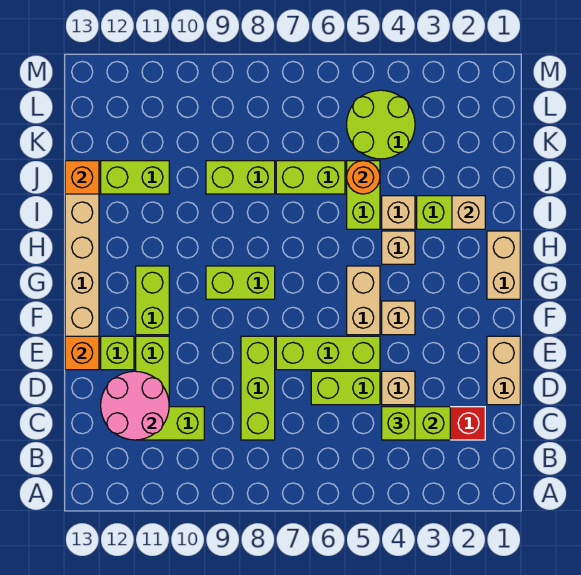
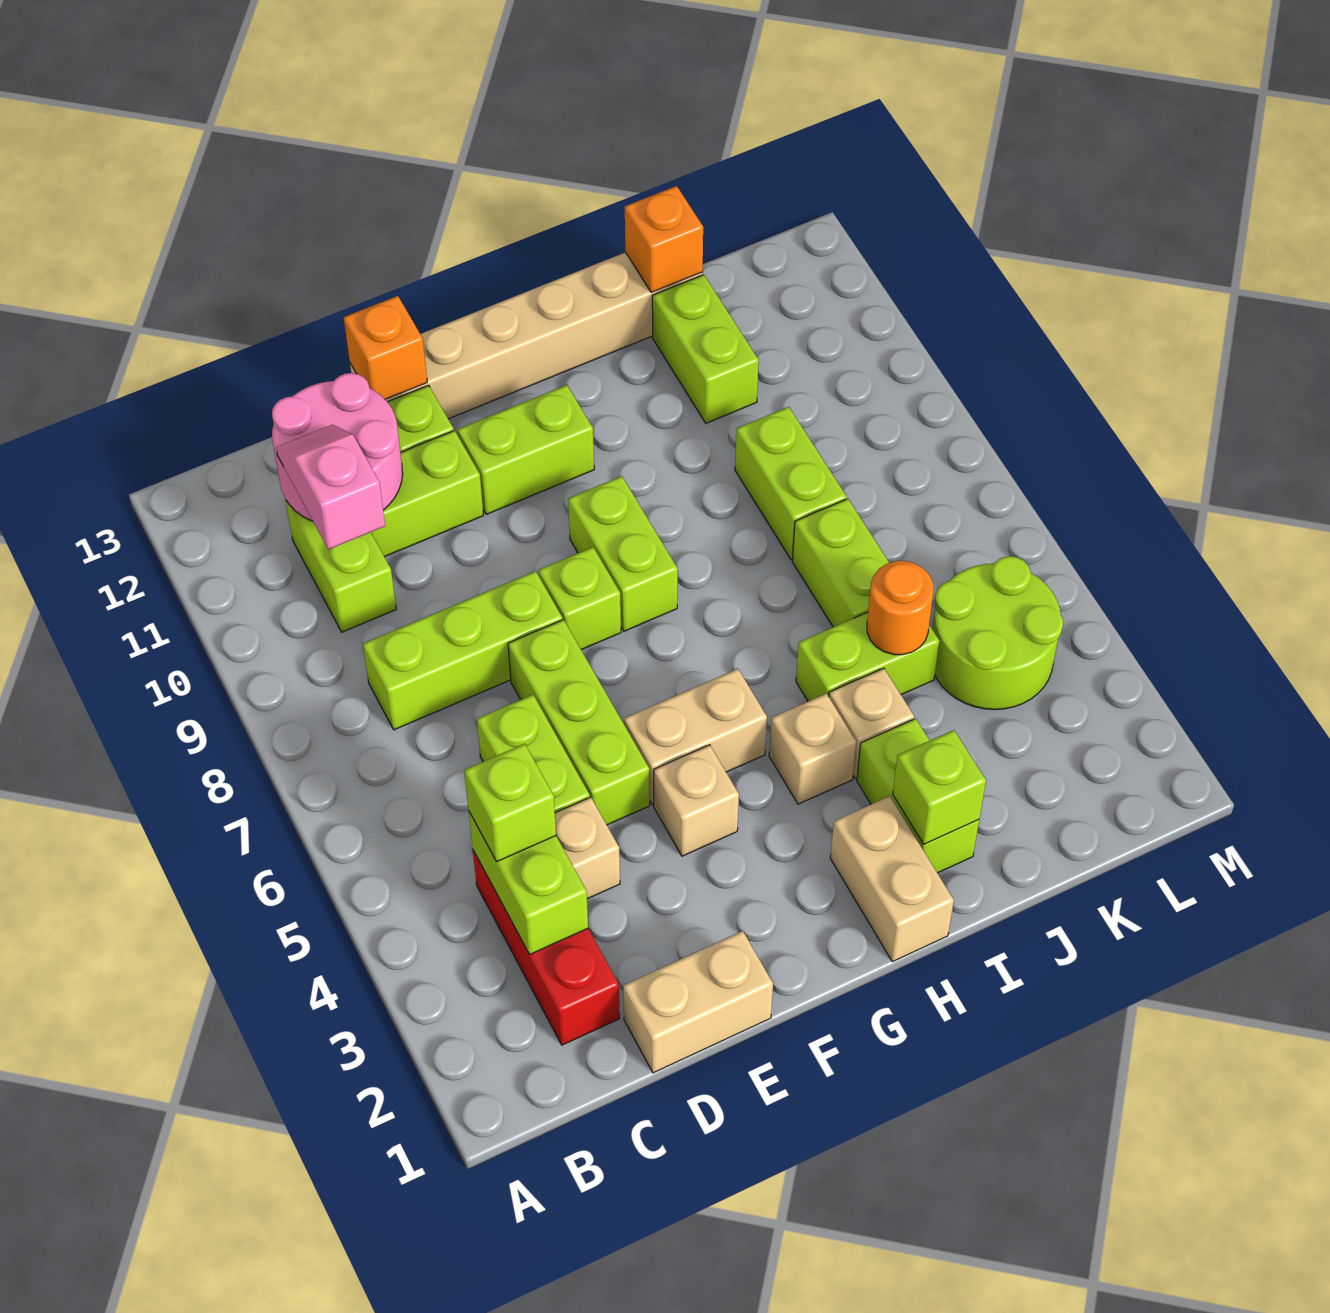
none -> pink slope C10:C11 level 3 top 10
none -> lime brick F8 level 1
tan brick G1:H1 level 1 -> tan brick H1:H2 level 1
tan brick I2 level 2 -> lime brick I2 level 2

